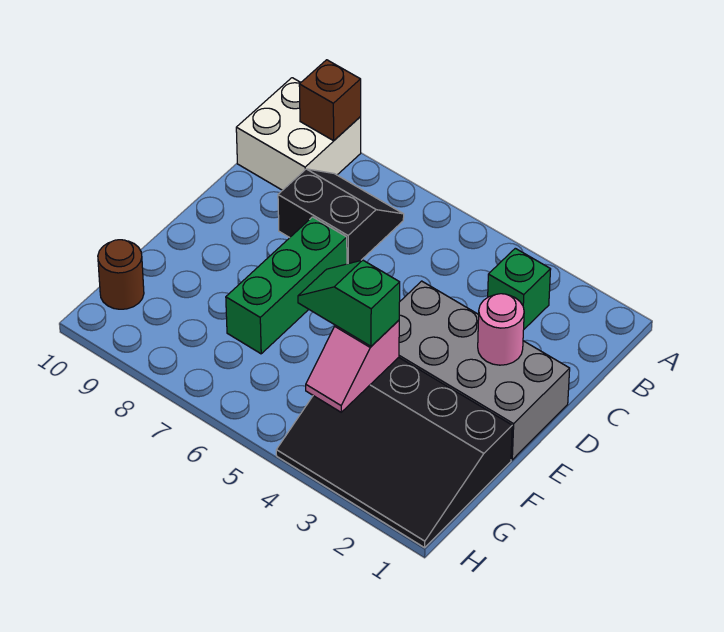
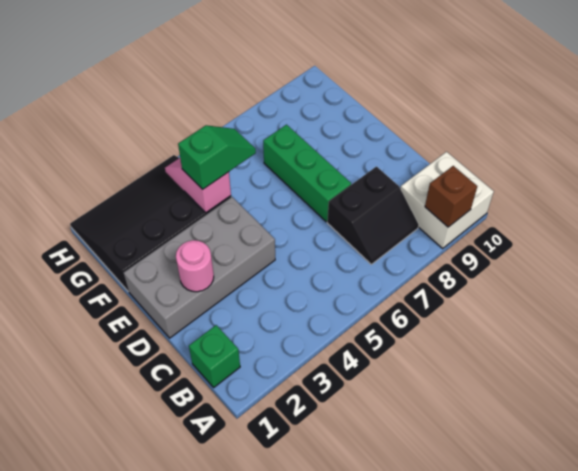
green brick B3 level 1 -> green brick B1 level 1
brown round brick G10 level 1 -> none

